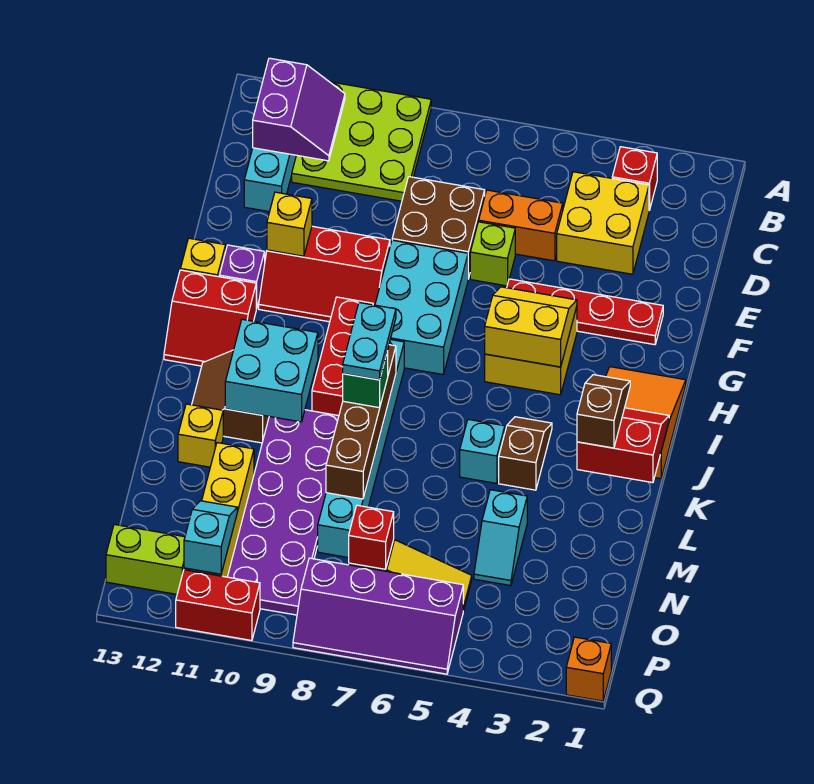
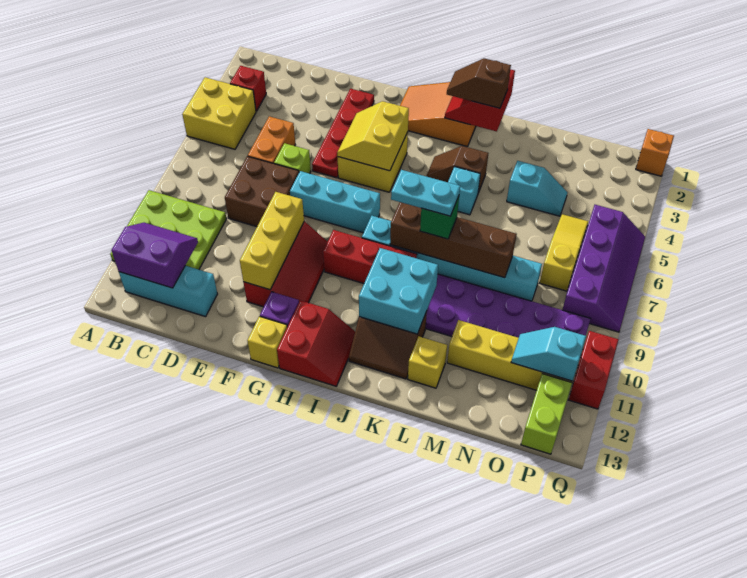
yellow brick C3:D4 level 1 -> yellow brick A4:B5 level 1
cyan brick F7:H8 level 1 -> cyan brick F7:H7 level 1
yellow brick F11 level 2 -> yellow brick F9:F11 level 2
red brick O7 level 2 -> none

